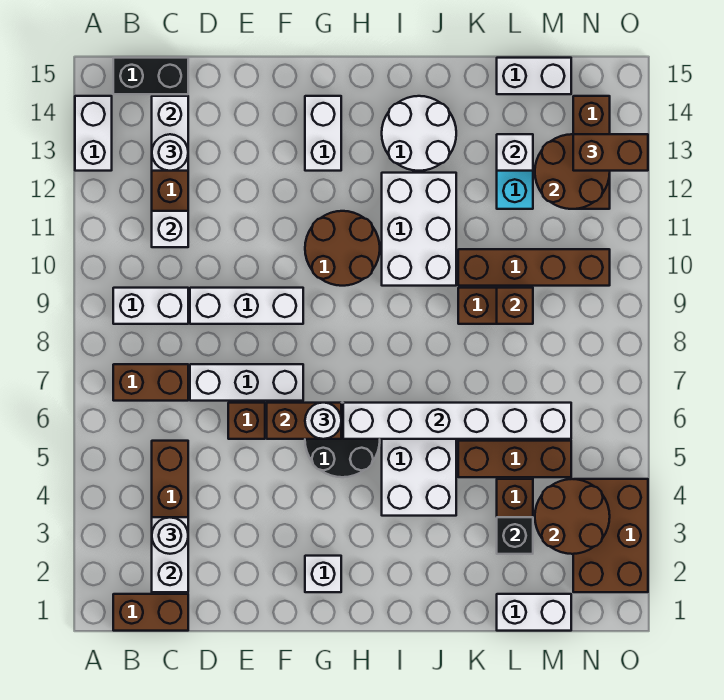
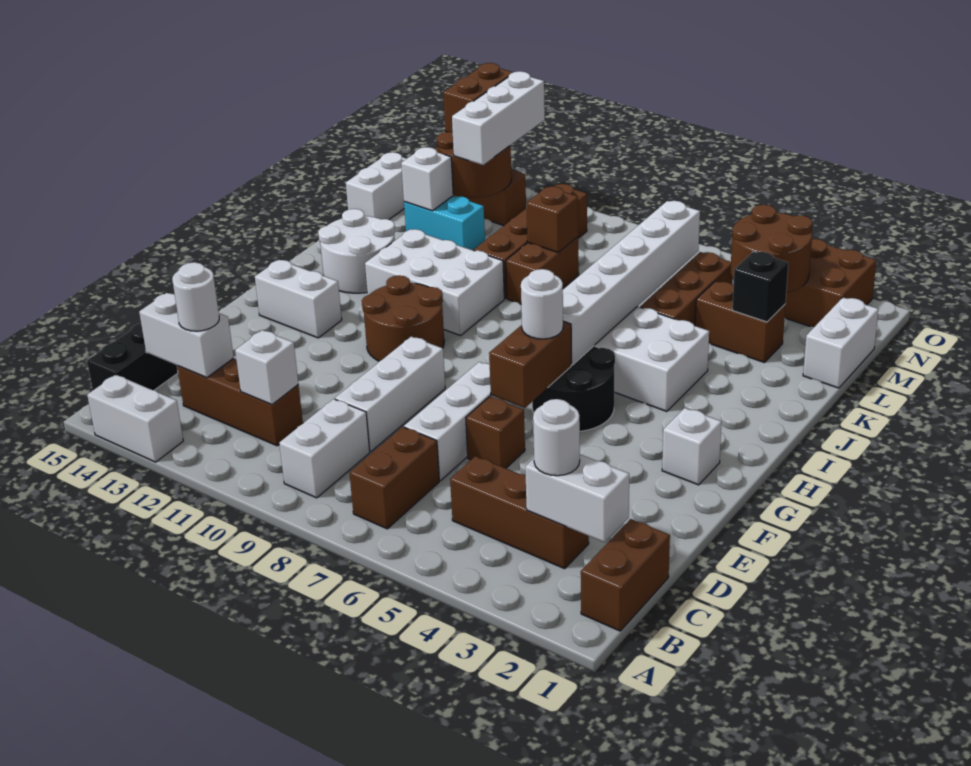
none -> white brick M12:O12 level 3

